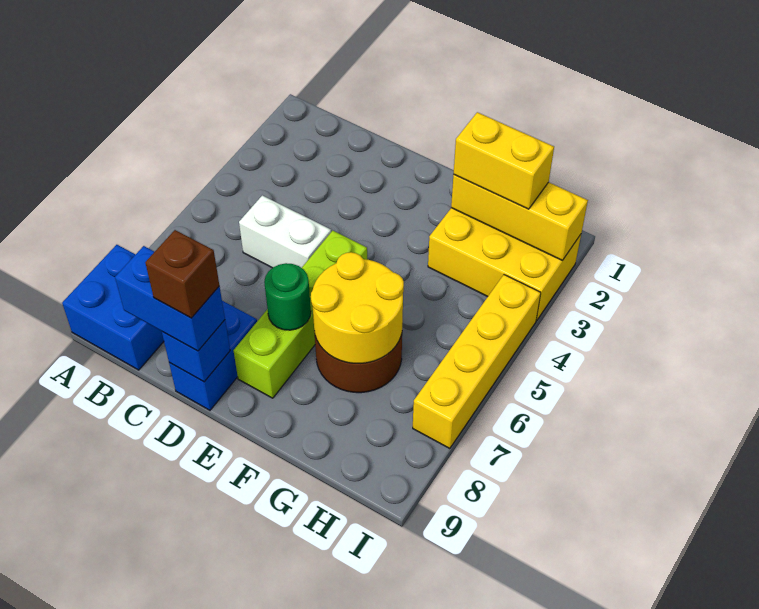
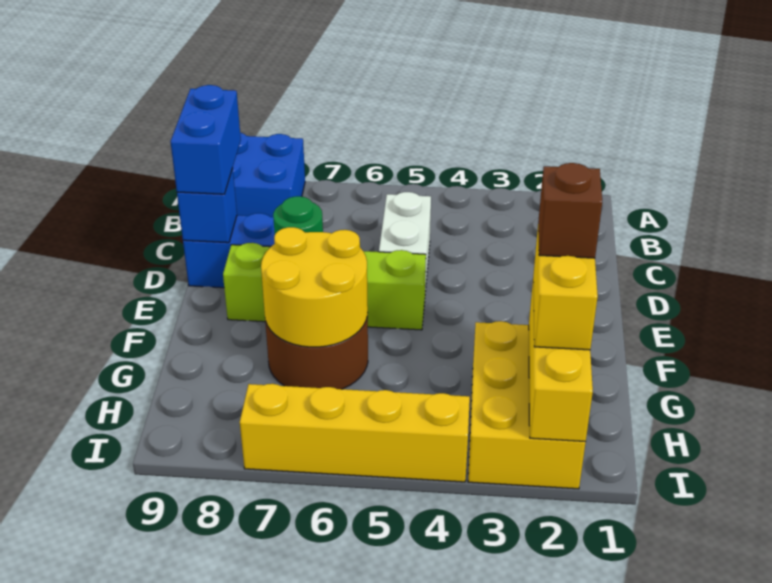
brown brick D9 level 4 -> brown brick G2 level 4

